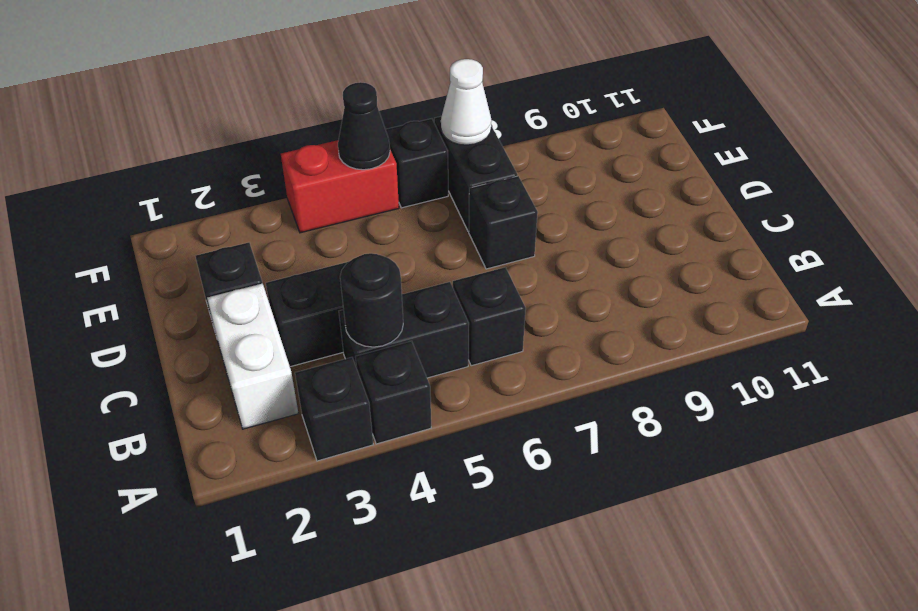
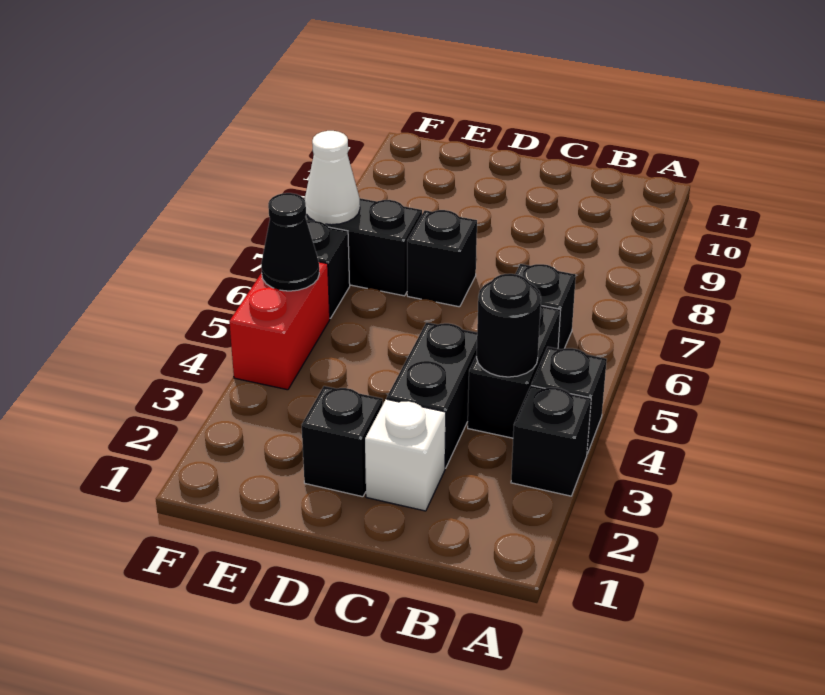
white brick B2:C2 level 1 -> white brick C2 level 1

